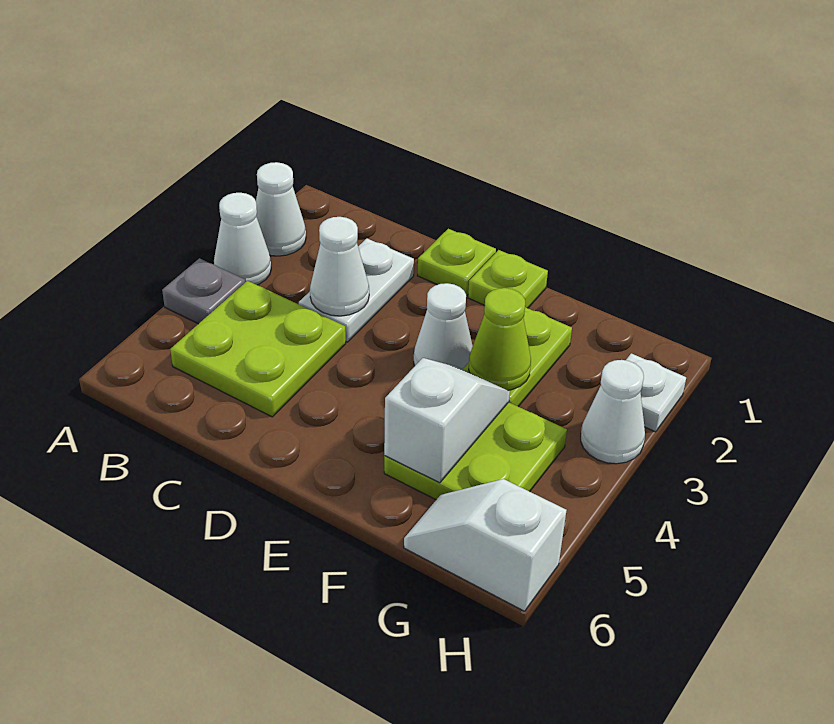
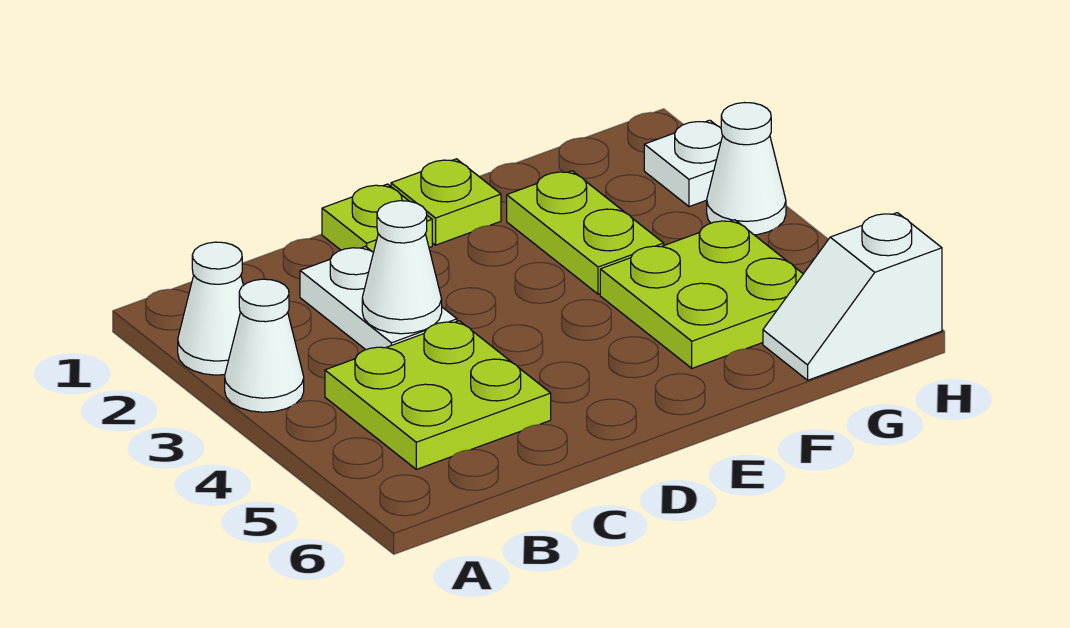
grey plate A4 level 1 -> none
white cone E3 level 1 -> none
lime cone F3 level 2 -> none
white slope F4:F5 level 2 top 5 -> none

